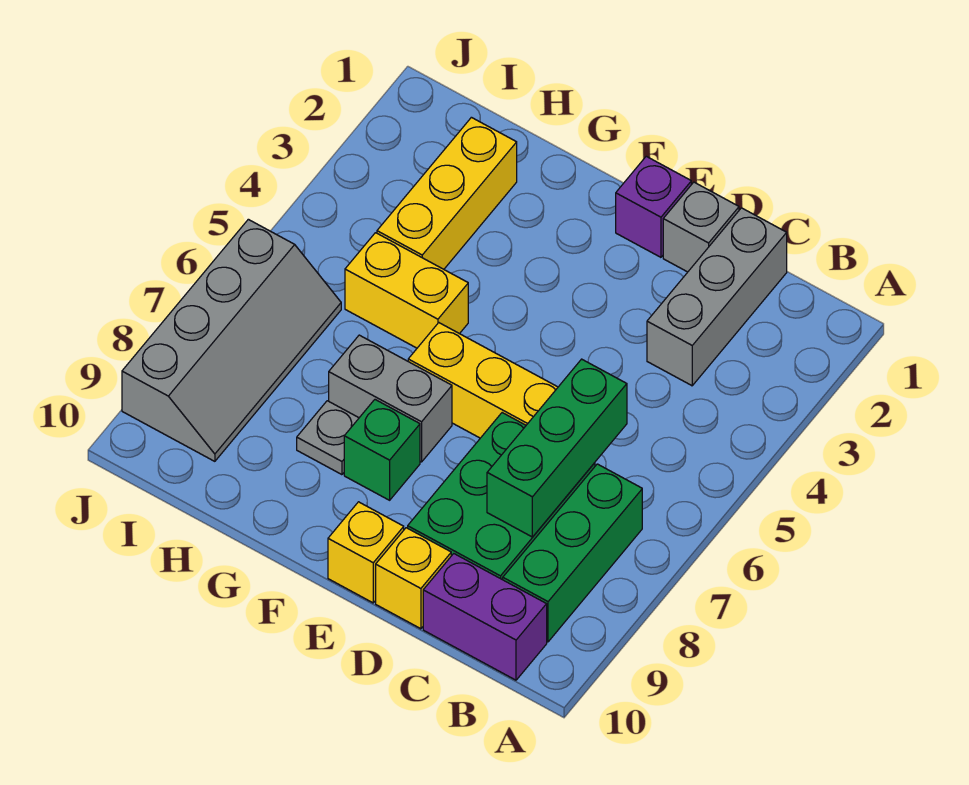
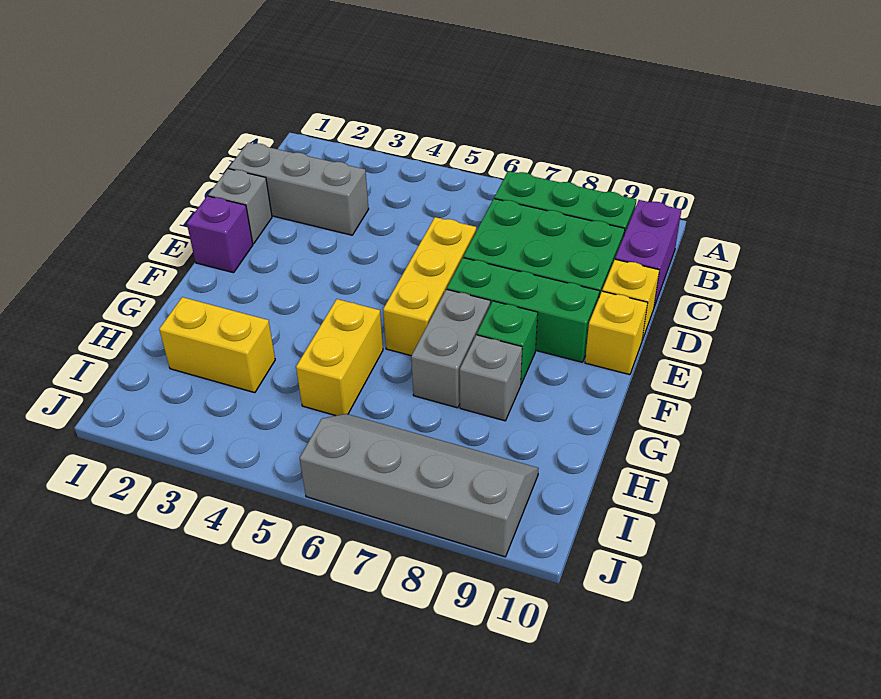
green brick C6:C8 level 2 -> green brick E7:E9 level 1
grey plate G8 level 1 -> grey brick G8 level 1
yellow brick H2:H4 level 1 -> yellow brick H2:H3 level 1

